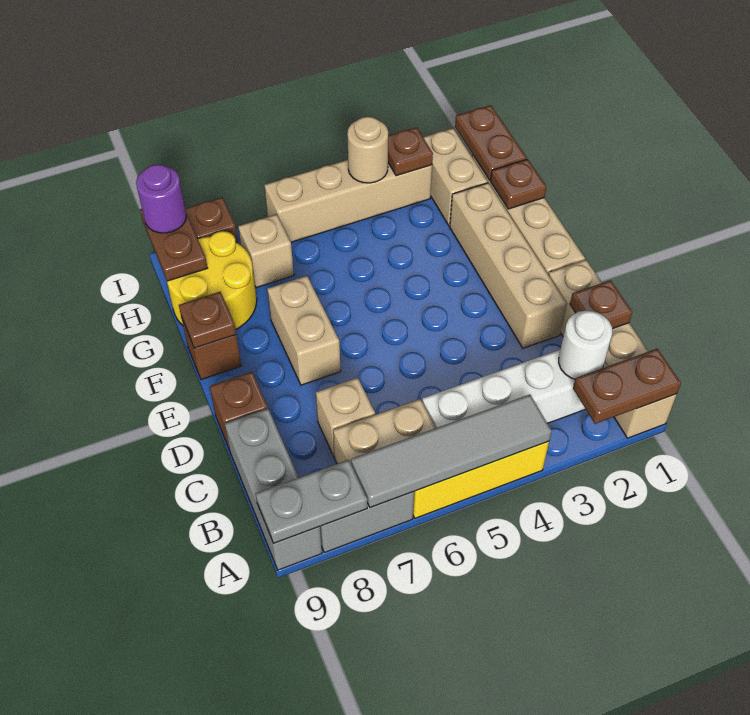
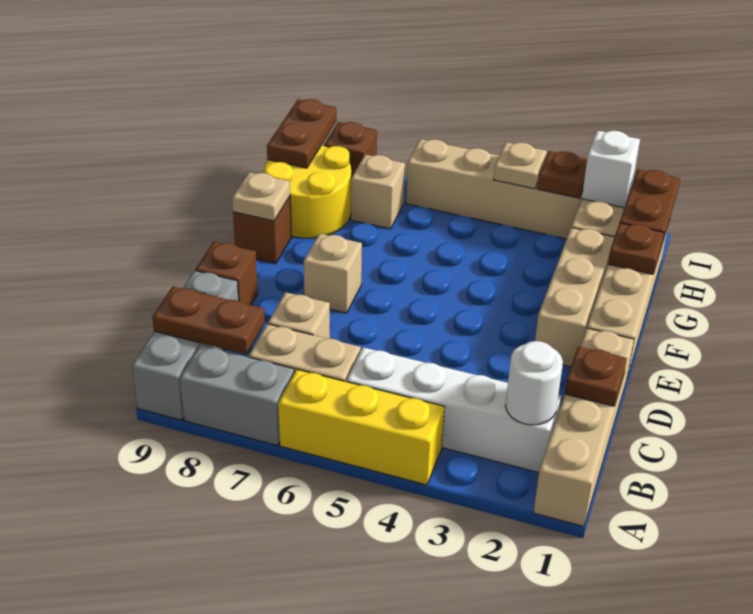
brown plate A1:A2 level 2 -> brown plate B8:B9 level 2
grey tile A4:A7 level 2 -> none
grey plate A8:A9 level 2 -> none
tan brick D2:G2 level 1 -> tan brick E2:G2 level 1
tan brick E7:F7 level 1 -> tan brick E7 level 1
brown plate F9 level 2 -> tan plate F9 level 2
none -> white brick I2 level 2
tan round brick I4 level 2 -> tan plate I4 level 2
purple round brick I9 level 3 -> none

